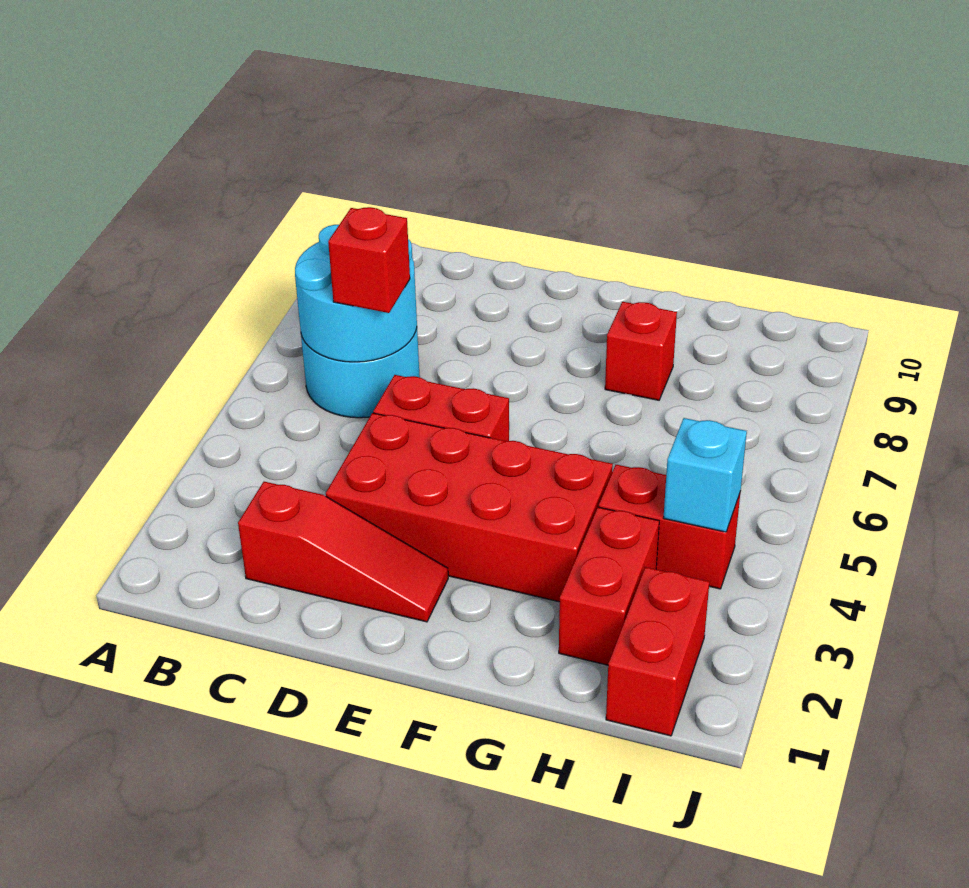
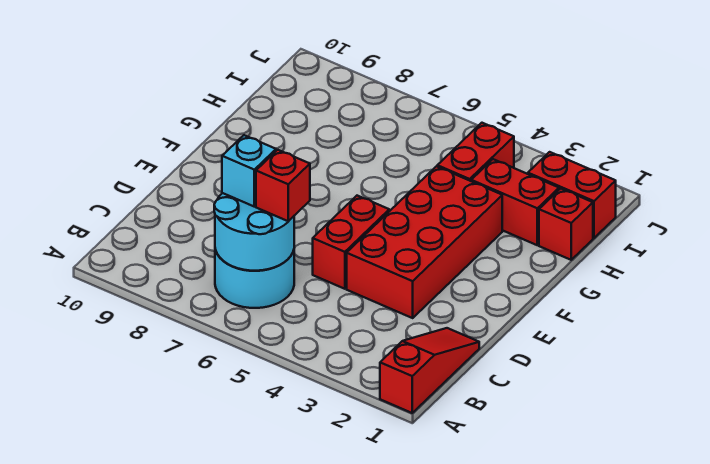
red slope C2:E2 level 1 top C -> red slope A1:C1 level 1 top A
red brick G8 level 1 -> red brick H1 level 1
cyan brick I4 level 2 -> cyan brick C7 level 3

